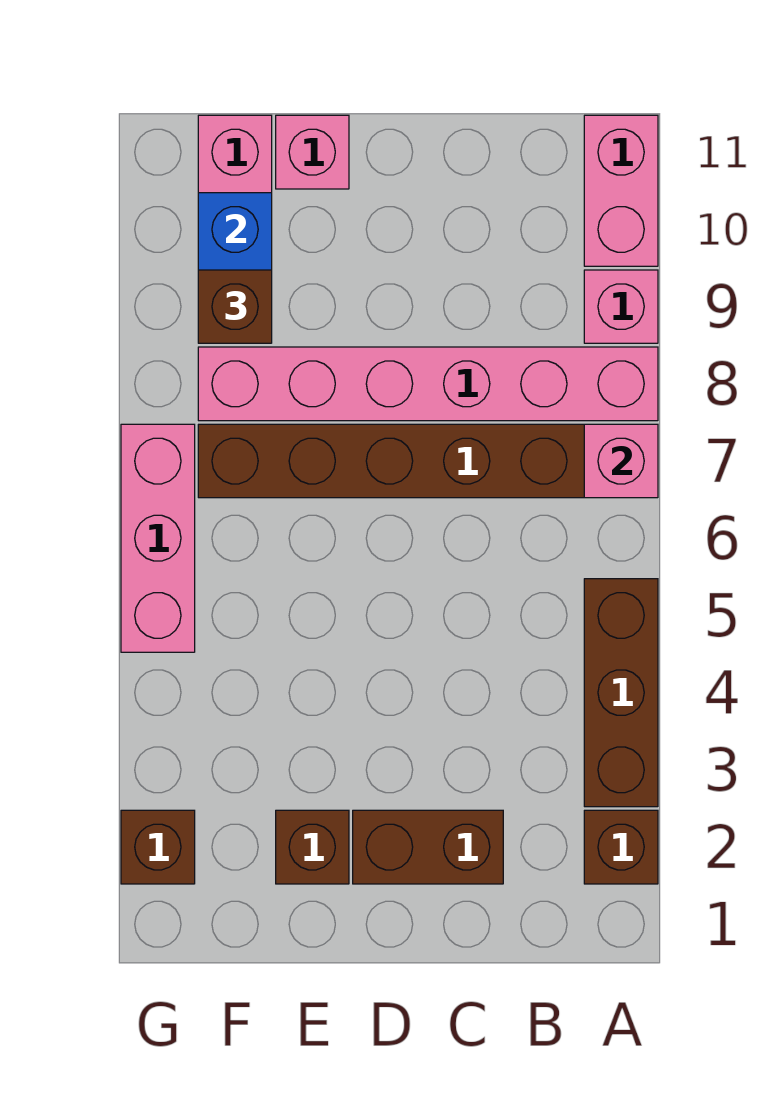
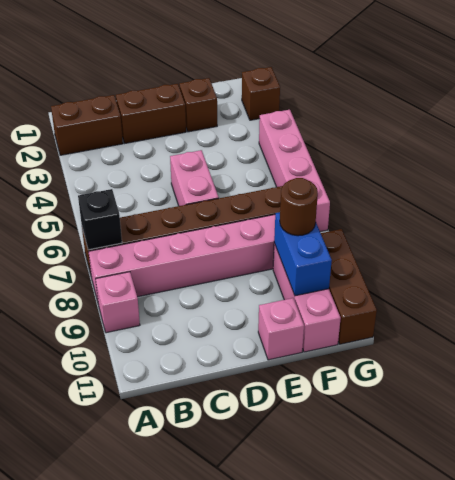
brown brick A2 level 1 -> brown brick A2:B2 level 1
brown brick A3:A5 level 1 -> brown brick G9:G11 level 1
pink brick A7 level 2 -> black brick A7 level 2
pink brick A10:A11 level 1 -> pink brick D5:D6 level 1
brown brick F9 level 3 -> brown round brick F9 level 3
pink brick G5:G7 level 1 -> pink brick G4:G7 level 1

